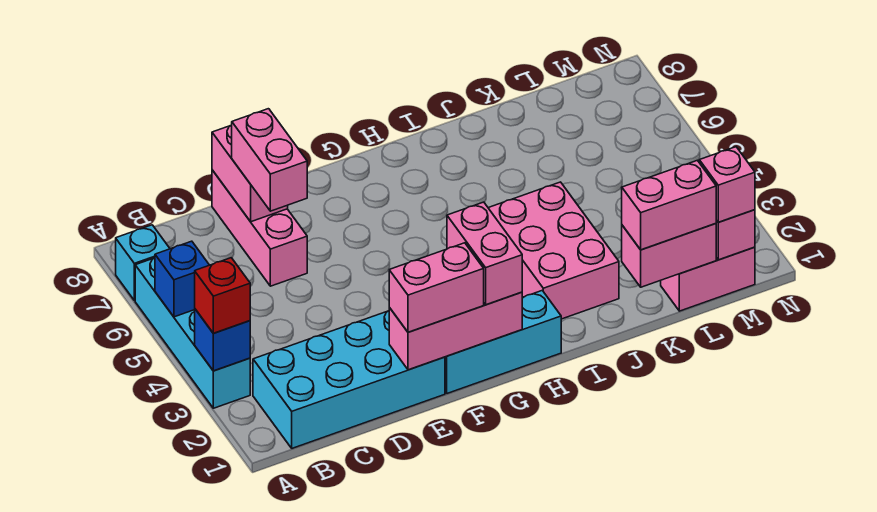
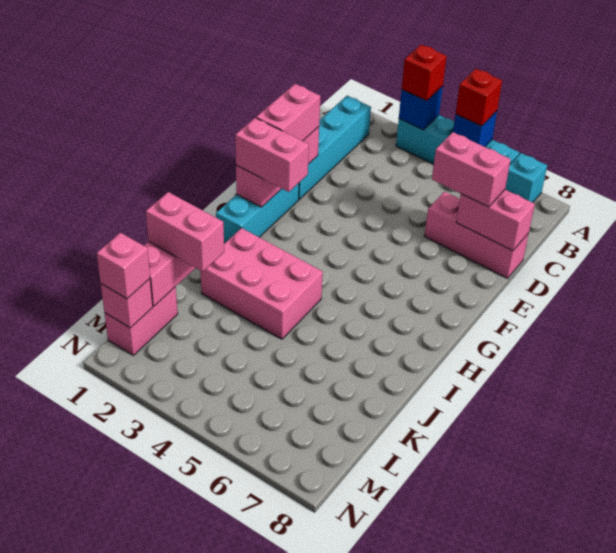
none -> red brick A5 level 3
cyan brick B1:E2 level 1 -> cyan brick B1:E1 level 1
pink brick K1:L1 level 3 -> pink brick K1:K2 level 3

